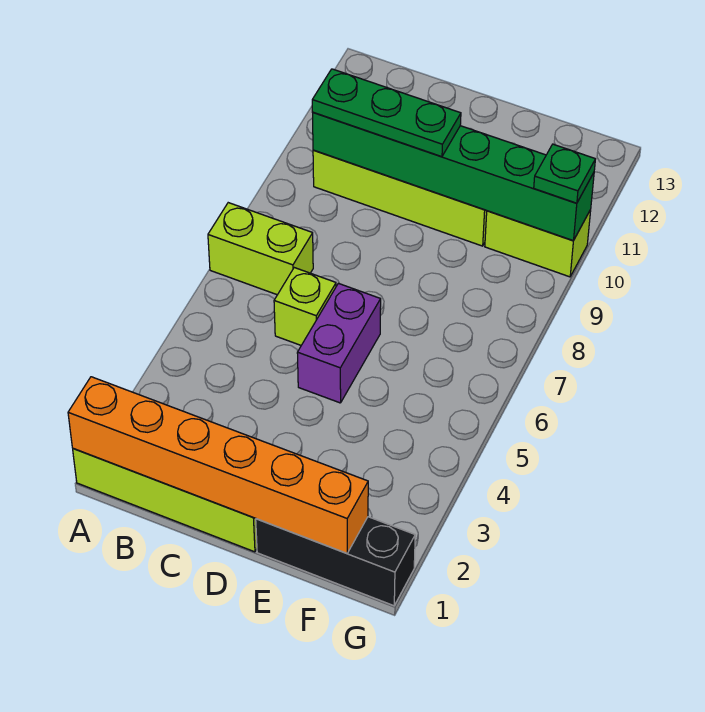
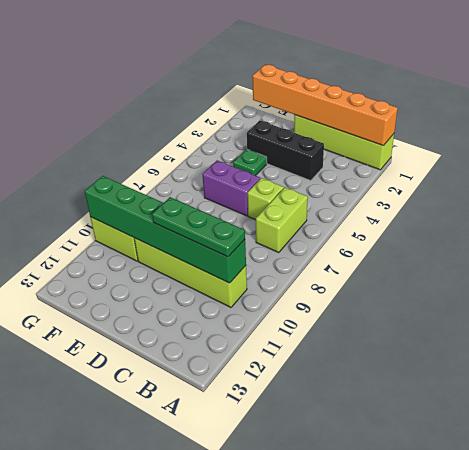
lime brick A7:B7 level 1 -> lime brick B6:B7 level 1
purple brick D5:D6 level 1 -> purple brick D6:E6 level 1
black brick E1:G1 level 1 -> black brick C3:E3 level 1
green plate G10 level 3 -> green plate E4 level 1

